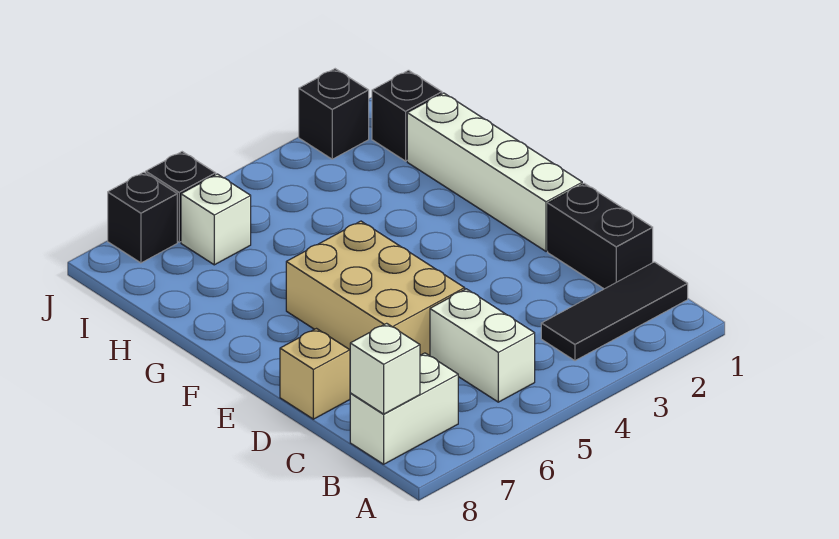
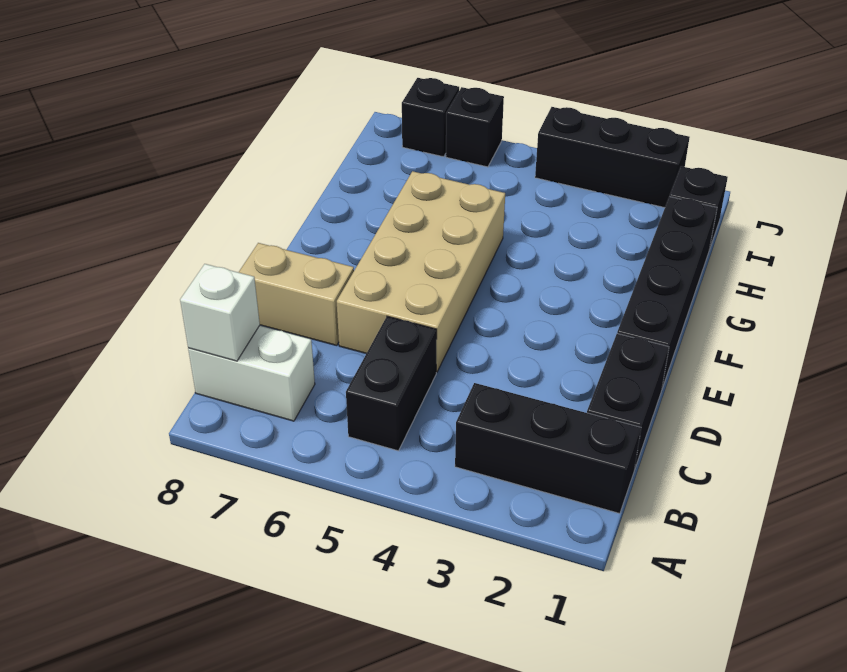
black tile B1:B3 level 1 -> black brick B1:B3 level 1
white brick B5:C5 level 1 -> black brick B5:C5 level 1
tan brick D5:F6 level 1 -> tan brick D5:G6 level 1
tan brick D8 level 1 -> tan brick D7:D8 level 1
white brick E1:H1 level 1 -> black brick E1:H1 level 1
white brick I6 level 1 -> none
black brick J2 level 1 -> black brick J2:J4 level 1

